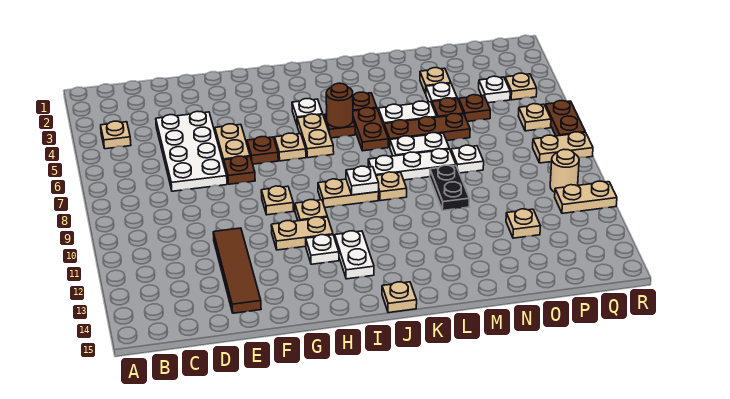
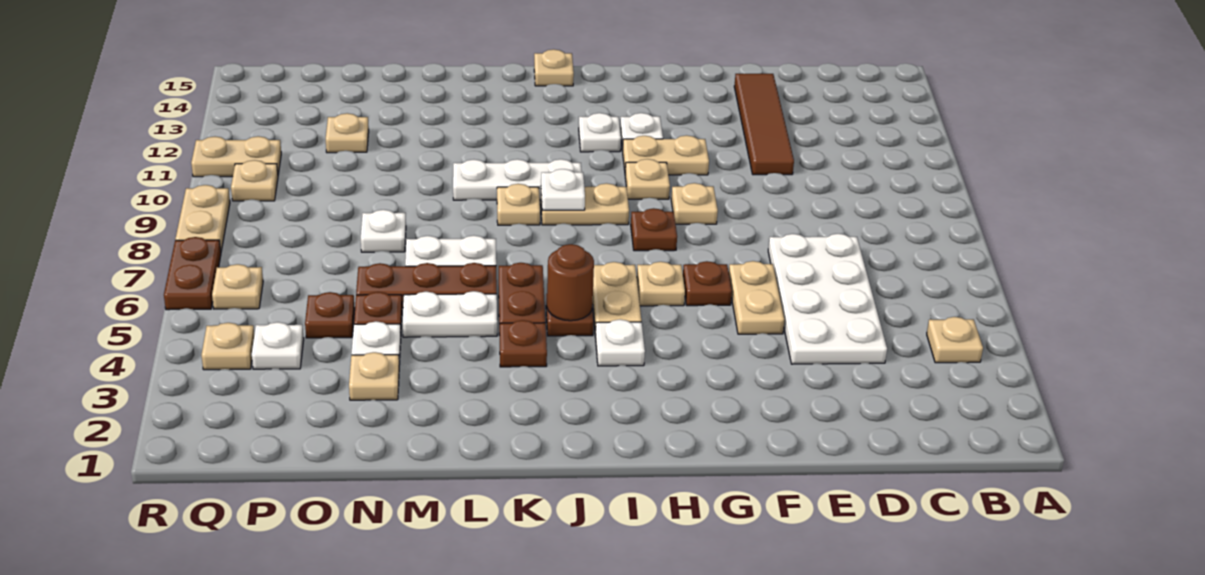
brown plate F7 level 1 -> brown plate H8 level 1
white plate I12:I13 level 1 -> white plate I12 level 1
white plate K8:M8 level 1 -> white plate J10:L10 level 1
black plate M9:M10 level 1 -> none
tan plate Q8:R8 level 1 -> tan plate R8:R9 level 1
tan round brick Q10 level 1 -> tan plate Q10 level 1

